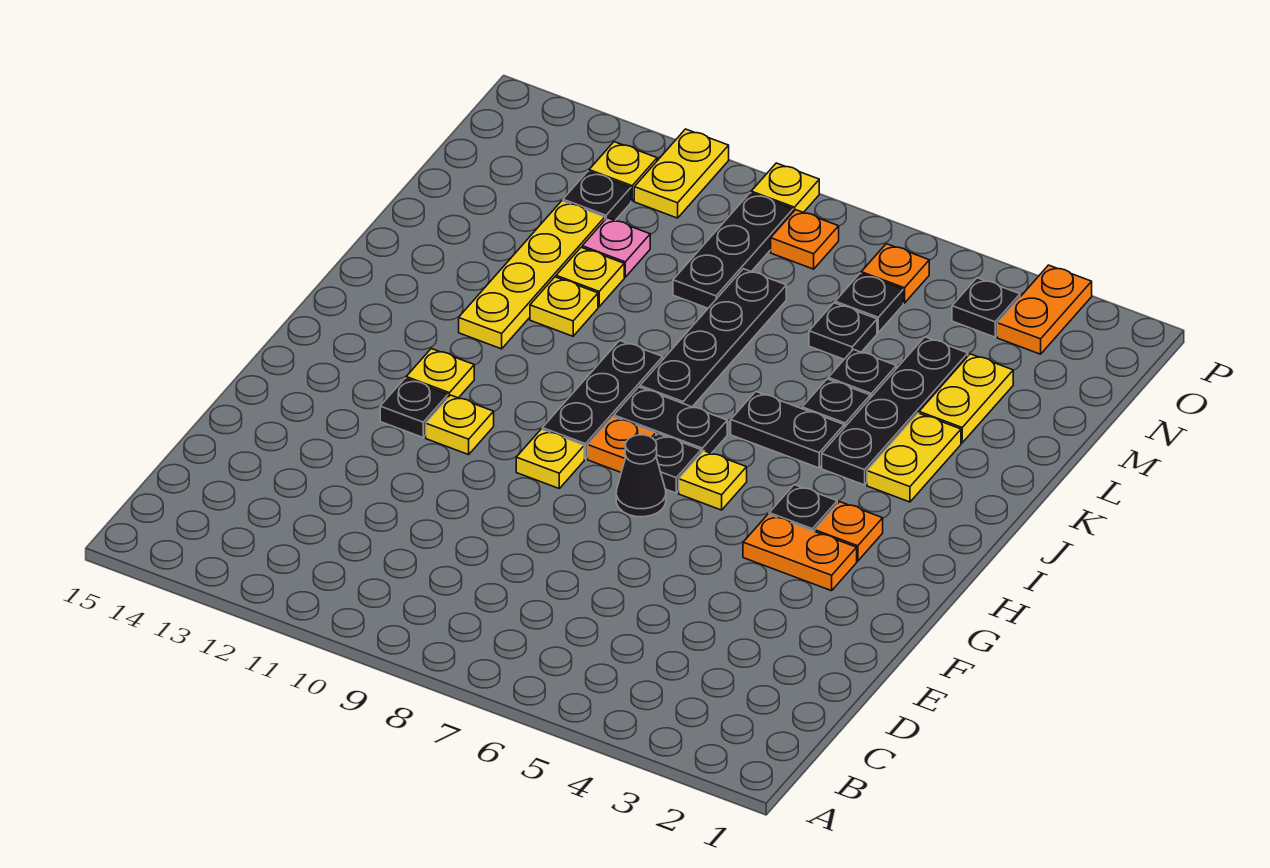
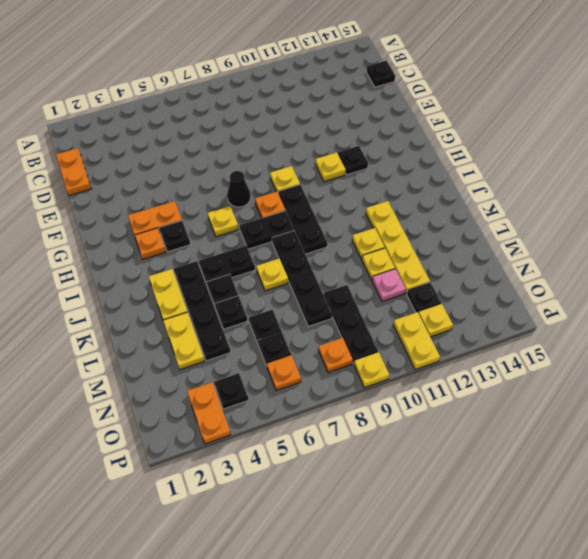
none -> orange plate C1:D1 level 1
black plate H7 level 1 -> black plate C15 level 1
yellow plate H12 level 1 -> yellow plate K7 level 1

